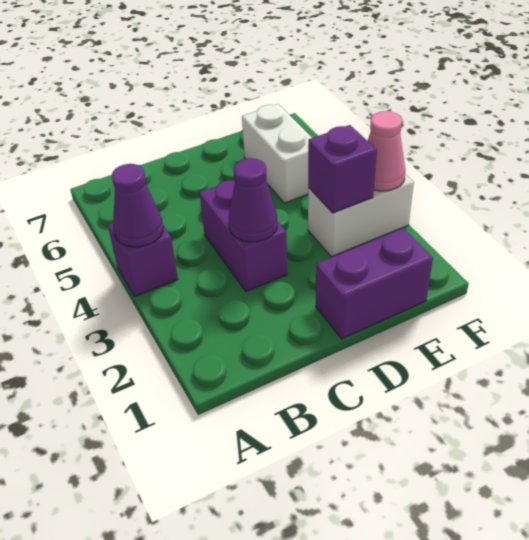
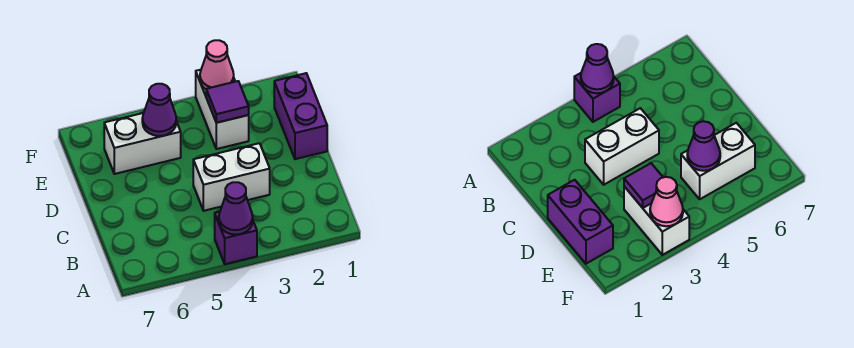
purple brick C3:C4 level 1 -> white brick C3:C4 level 1
purple cone C3 level 2 -> purple cone E5 level 2
purple brick E3 level 2 -> purple tile E3 level 2

